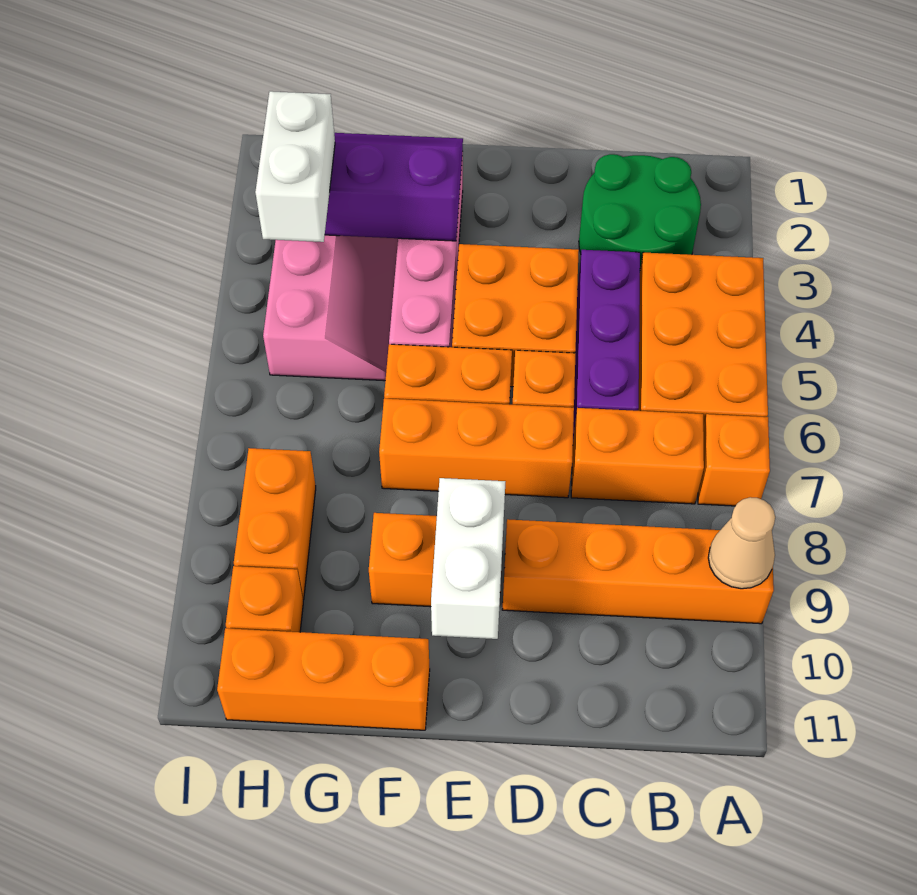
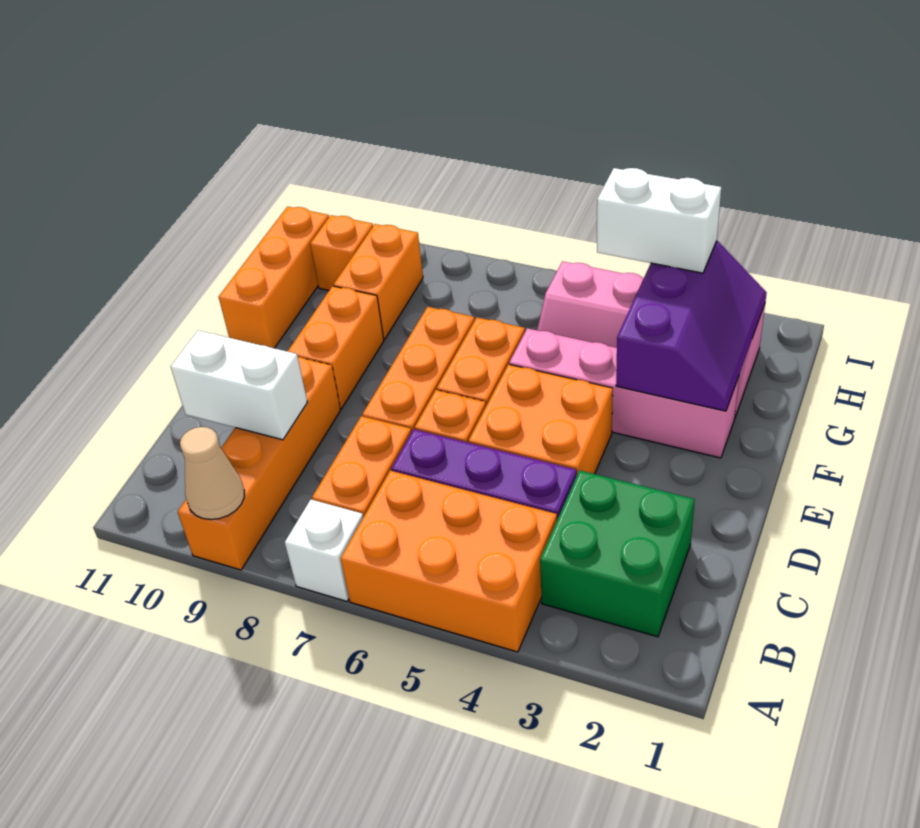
orange brick A7 level 1 -> white brick A7 level 1
green round brick B2:C3 level 1 -> green brick B2:C3 level 1
white brick E9:E10 level 2 -> white brick C9:C10 level 2
orange brick H8:H9 level 1 -> orange brick G9:H9 level 1

